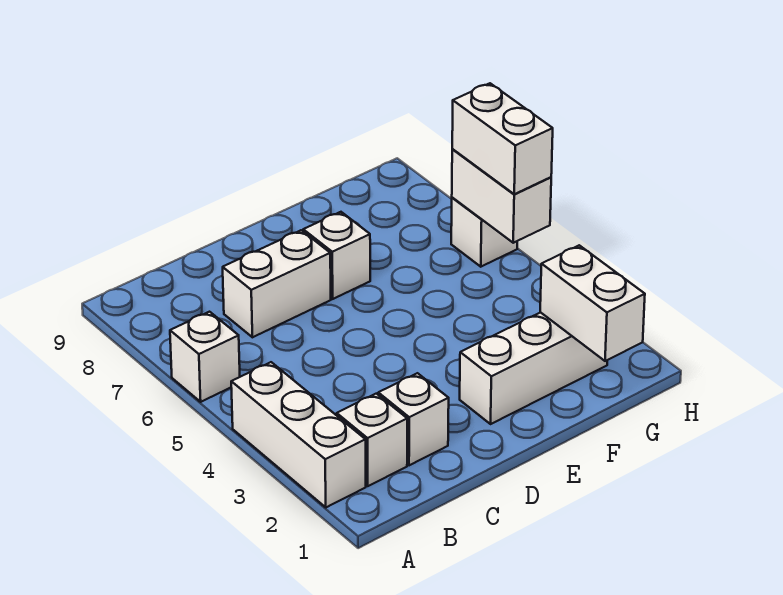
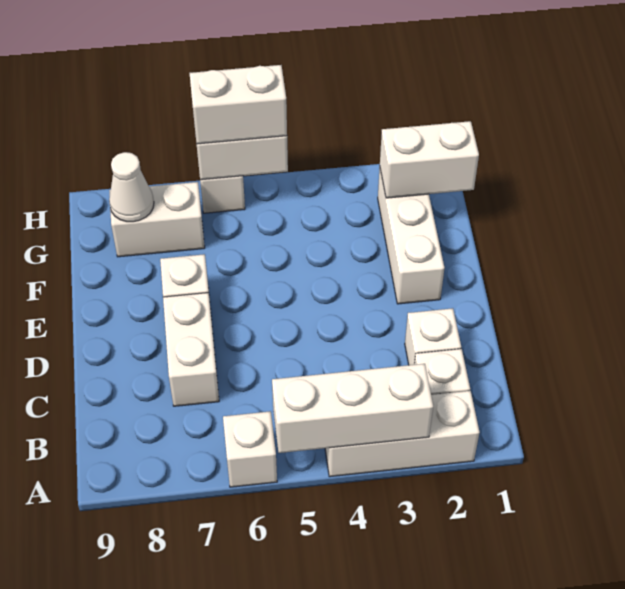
none -> white brick A3:A5 level 2
none -> white brick G7:G8 level 1
none -> white cone G8 level 2

